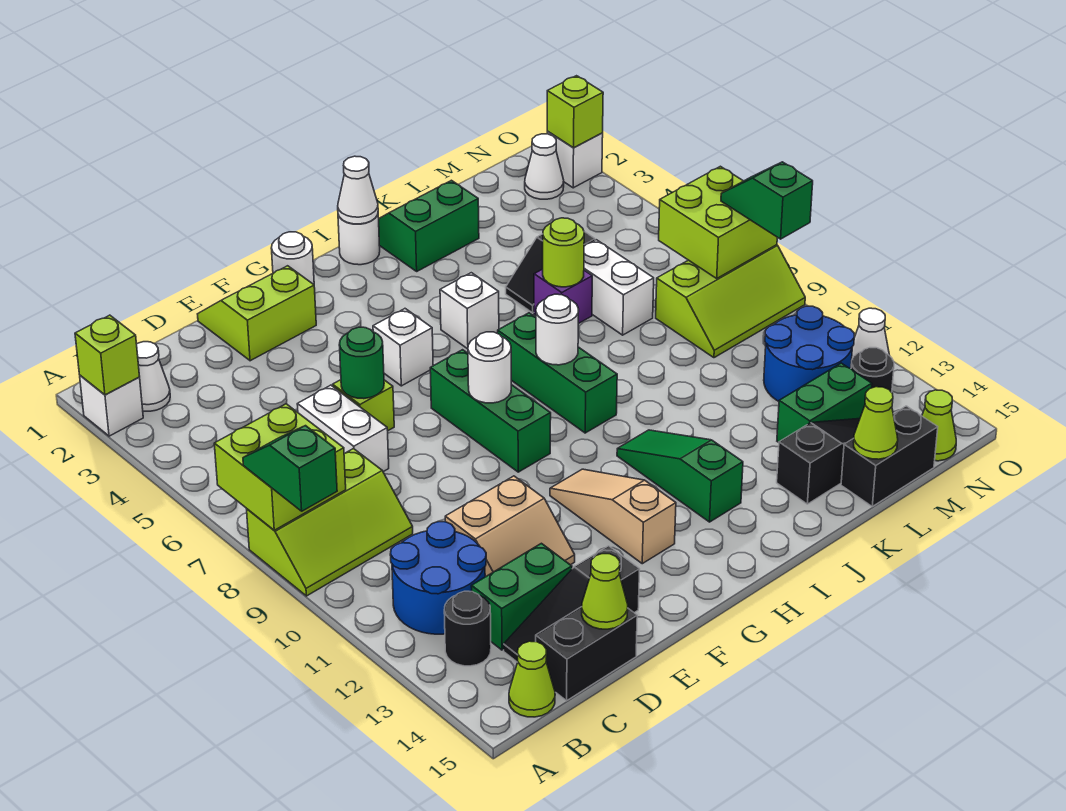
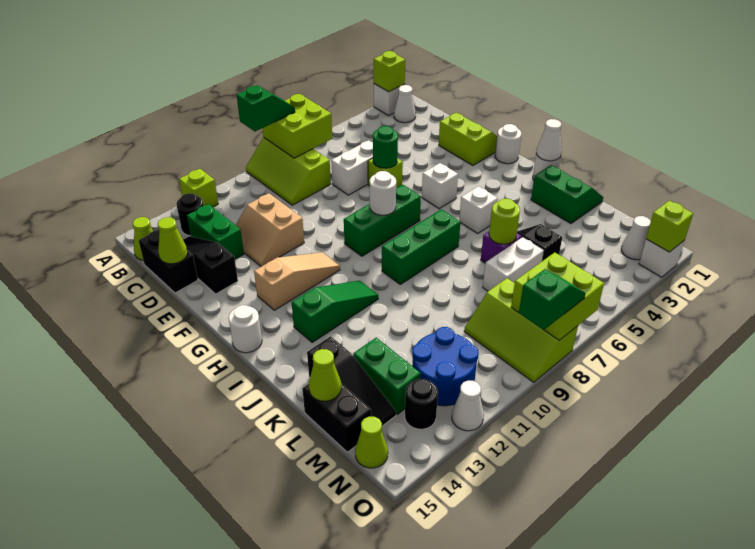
none -> lime brick A12 level 1
blue round brick B11:C12 level 1 -> none
white round brick I8 level 2 -> white round brick H15 level 1

